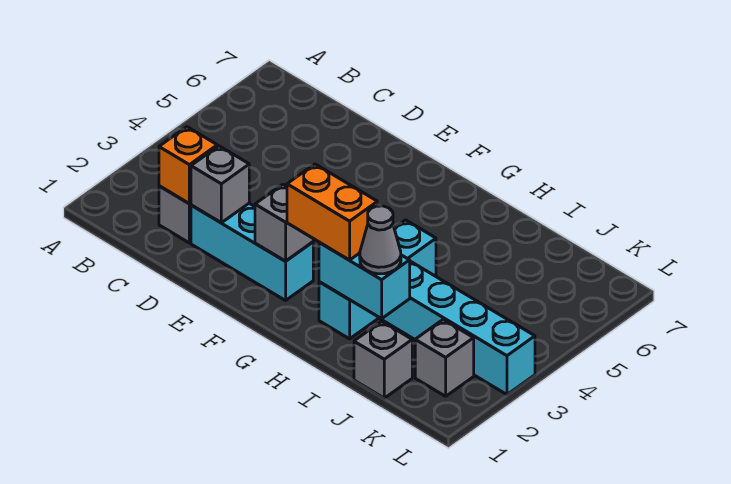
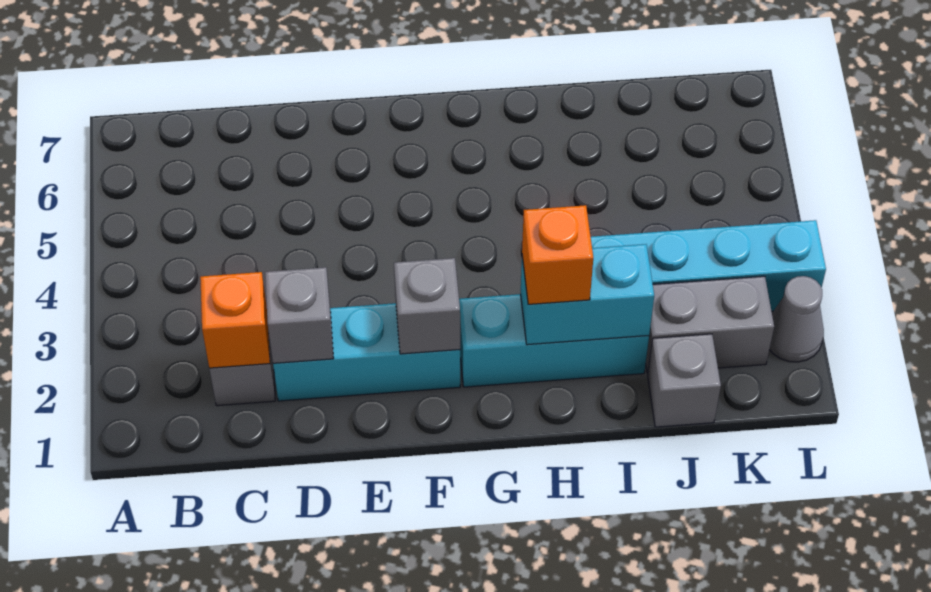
orange brick G2:H2 level 3 -> orange brick H2 level 3
cyan brick H2:H4 level 1 -> cyan brick G2:I2 level 1
grey cone I2 level 3 -> grey cone L2 level 1
grey brick K2 level 1 -> grey brick J2:K2 level 1

